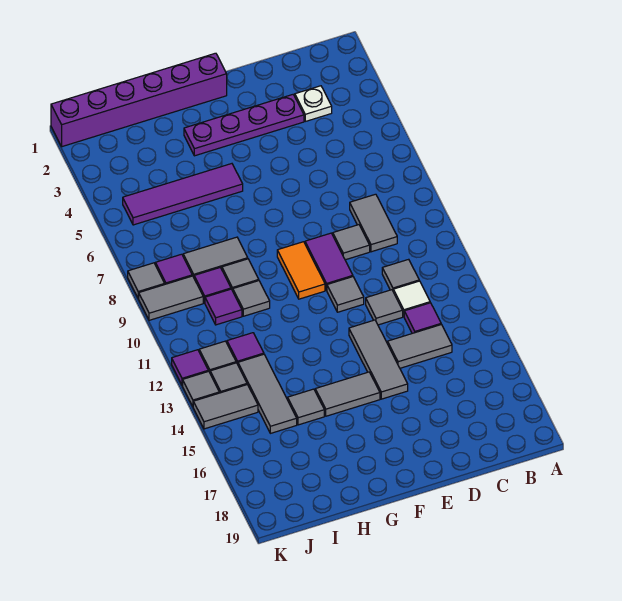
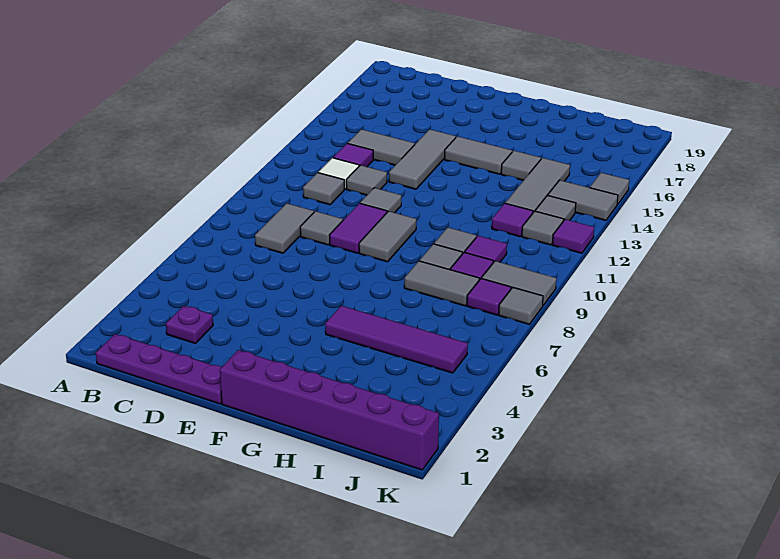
white plate C3 level 1 -> purple plate C3 level 1
purple plate D3:G3 level 1 -> purple plate B1:E1 level 1
orange tile F9:F10 level 1 -> grey tile F9:F10 level 1
grey tile K13 level 1 -> grey tile K15 level 1

